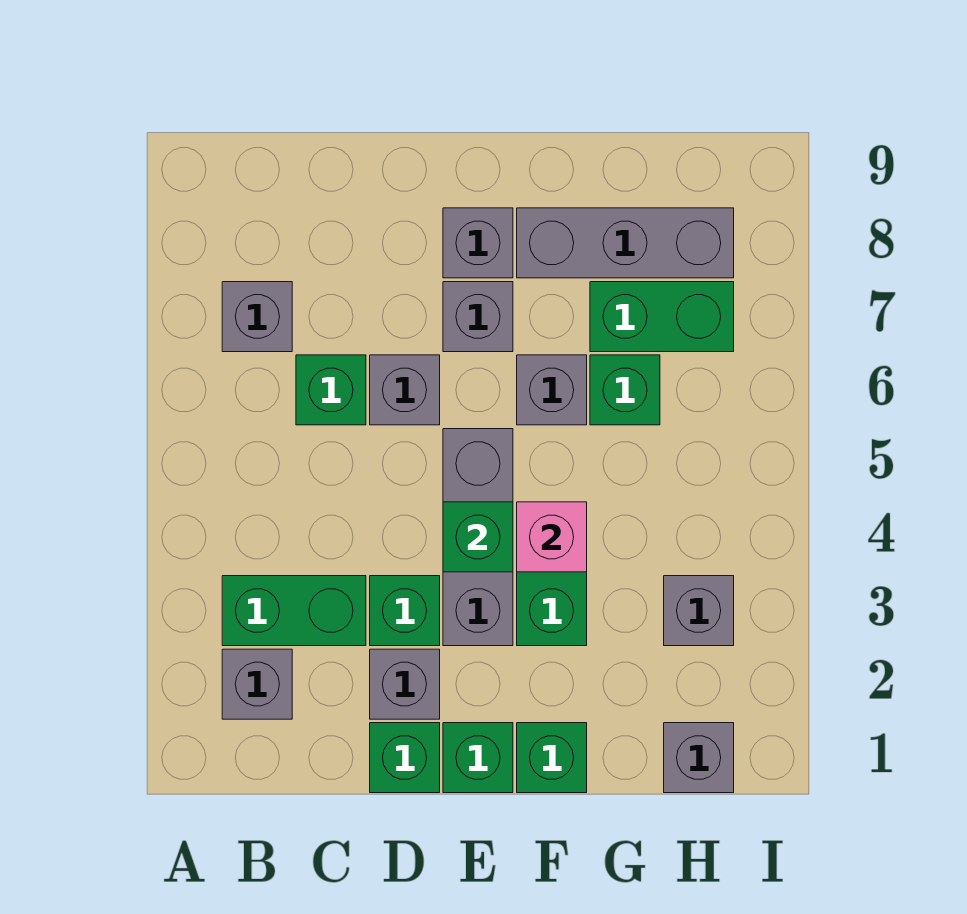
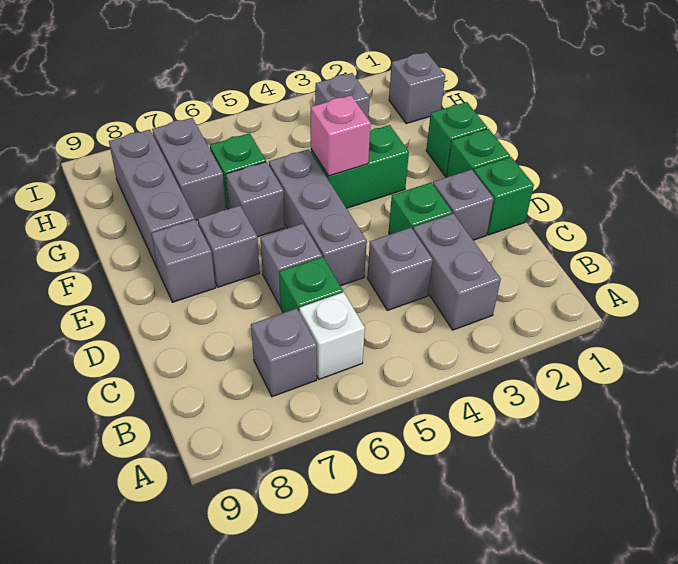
grey brick B2 level 1 -> grey brick C4 level 1
green brick B3:C3 level 1 -> grey brick B3:C3 level 1
none -> white brick B6 level 1
grey brick E3:E5 level 1 -> grey brick D5:F5 level 1
green brick E4 level 2 -> none
green brick G7:H7 level 1 -> grey brick G7:H7 level 1

